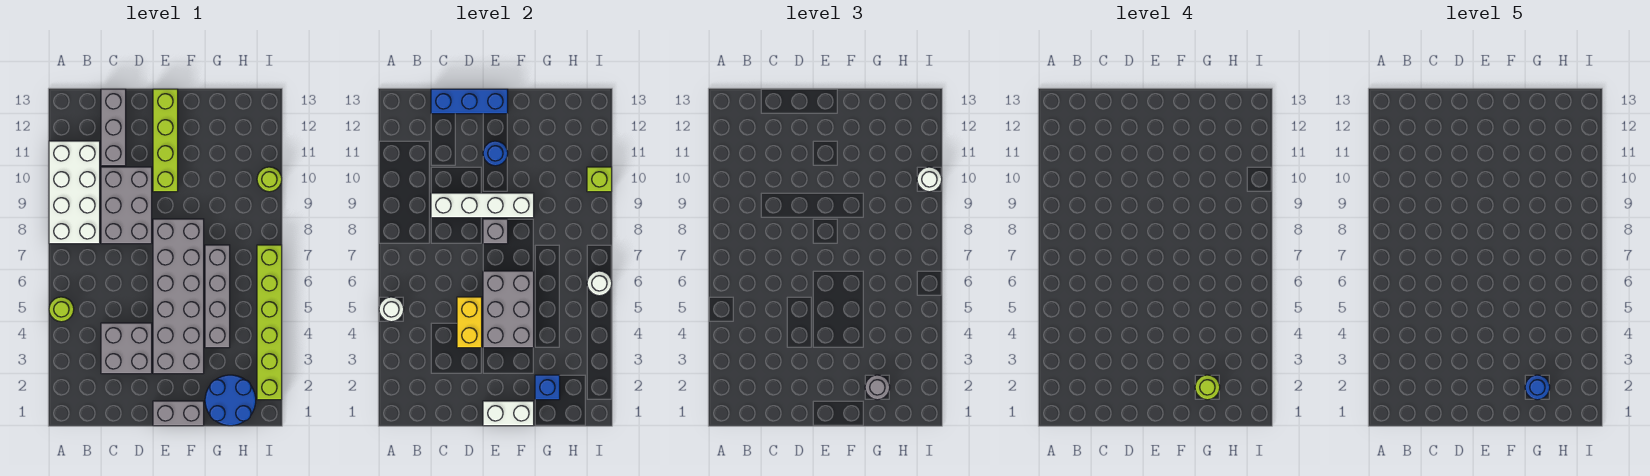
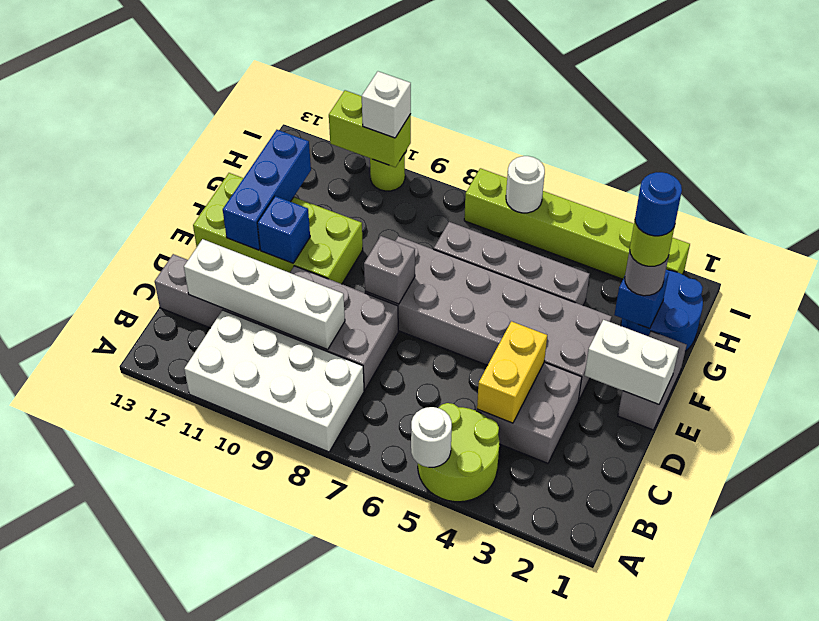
lime round brick A5 level 1 -> lime round brick A4:B5 level 1
white brick C9:F9 level 2 -> white brick C9:C12 level 2
blue brick C13:E13 level 2 -> blue brick E12:G12 level 2
yellow brick D4:D5 level 2 -> yellow brick C4:D4 level 2
white brick E1:F1 level 2 -> white brick E1:E2 level 2
grey brick E4:F6 level 2 -> none
lime brick E10:E13 level 1 -> lime brick E10:F13 level 1
blue round brick E11 level 2 -> blue brick E11 level 2
lime brick I10 level 2 -> lime brick I10:I11 level 2
white round brick I10 level 3 -> white brick I10 level 3

